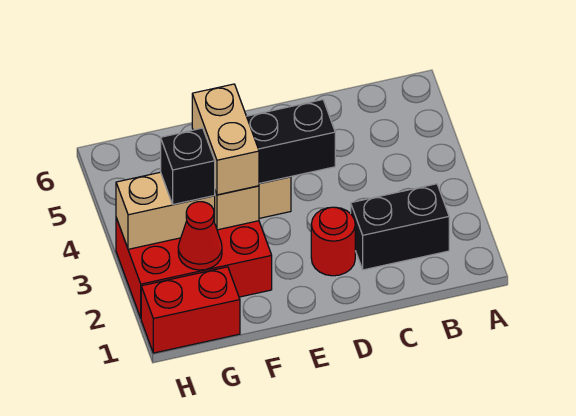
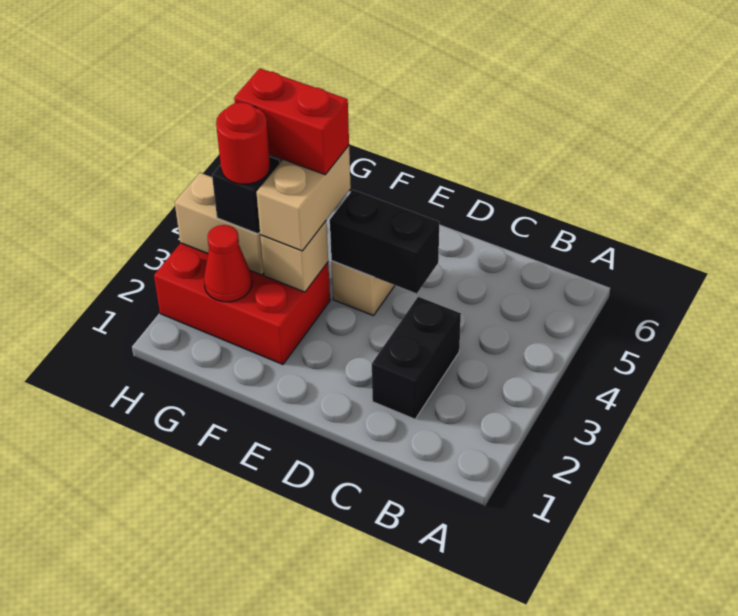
black brick B2:C2 level 1 -> black brick C2:C3 level 1
red round brick D2 level 1 -> red round brick G3 level 4
red brick G1:H1 level 1 -> red brick F4:G4 level 4

